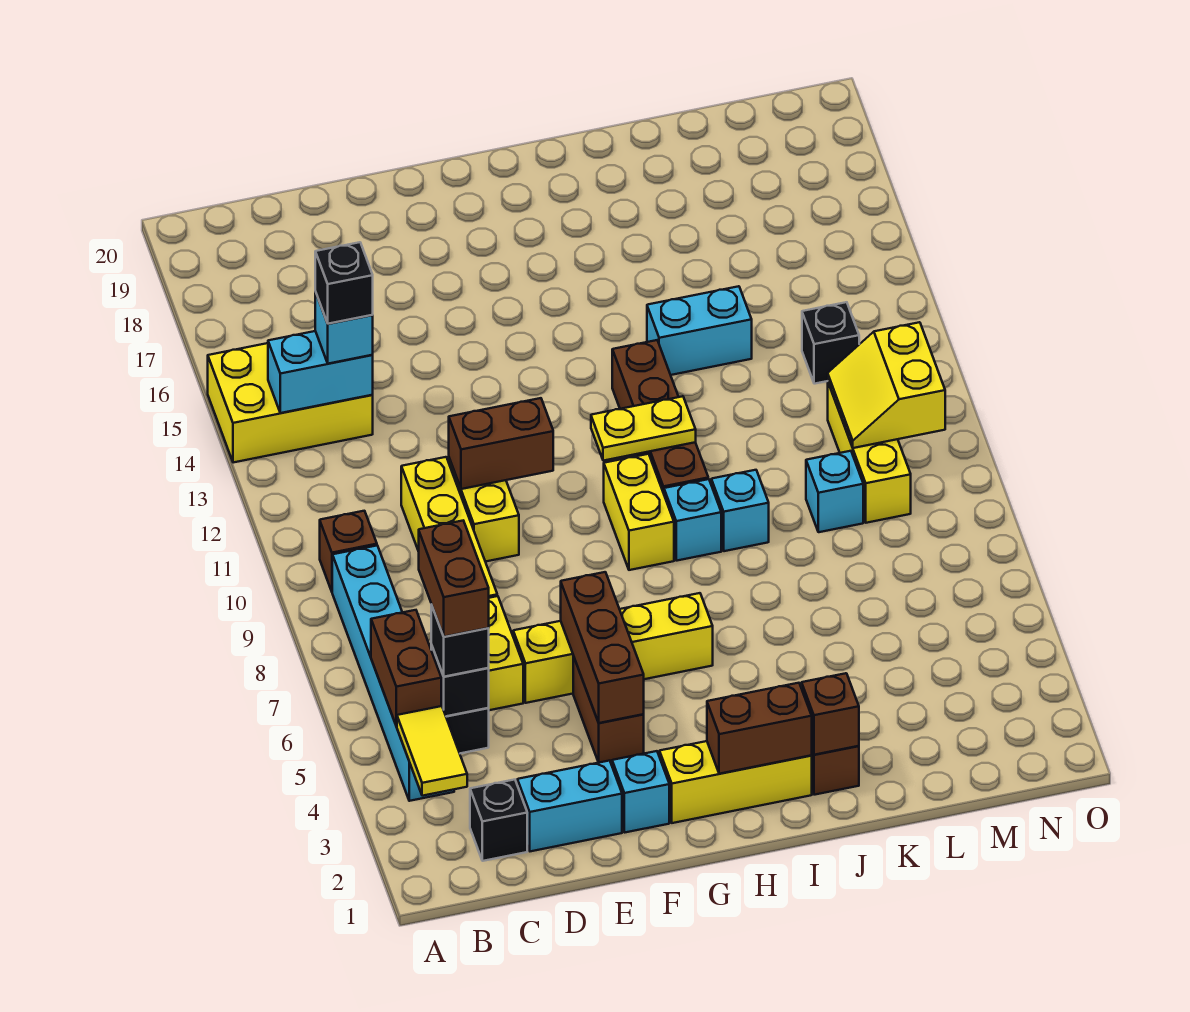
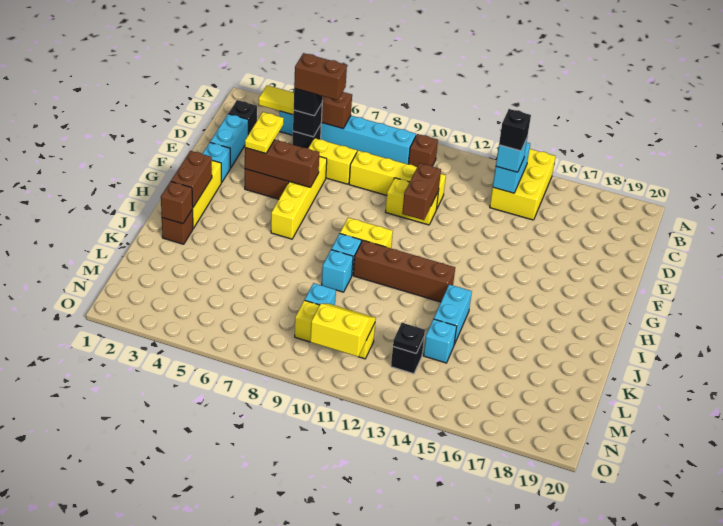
yellow plate H11:I11 level 2 -> yellow plate E4:F4 level 3
none -> cyan brick L14 level 1
none -> black plate M13 level 2

